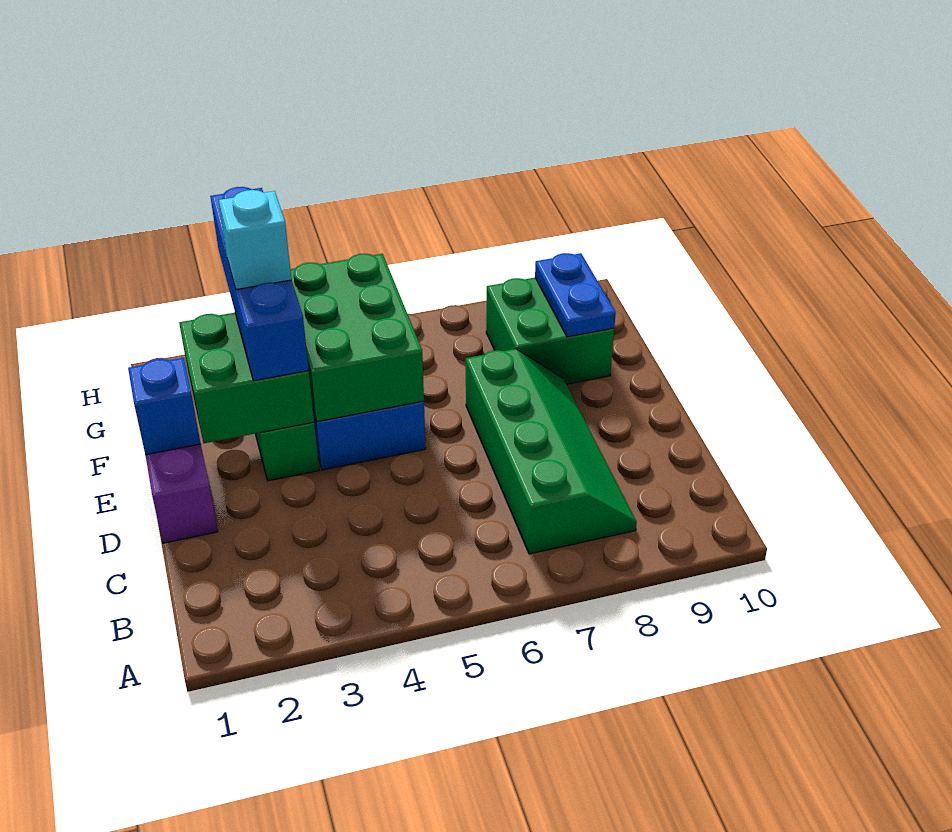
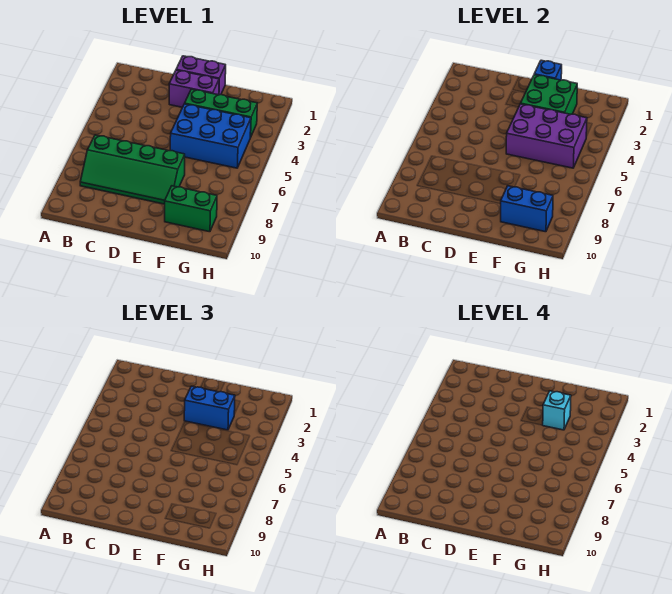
none -> purple brick D2:E2 level 1
blue brick E3:H3 level 3 -> blue brick E3:F3 level 3
green brick E4:G5 level 2 -> purple brick E4:G5 level 2
green brick F8:G9 level 1 -> green brick F9:G9 level 1
blue plate F9:G9 level 2 -> blue brick F9:G9 level 2

